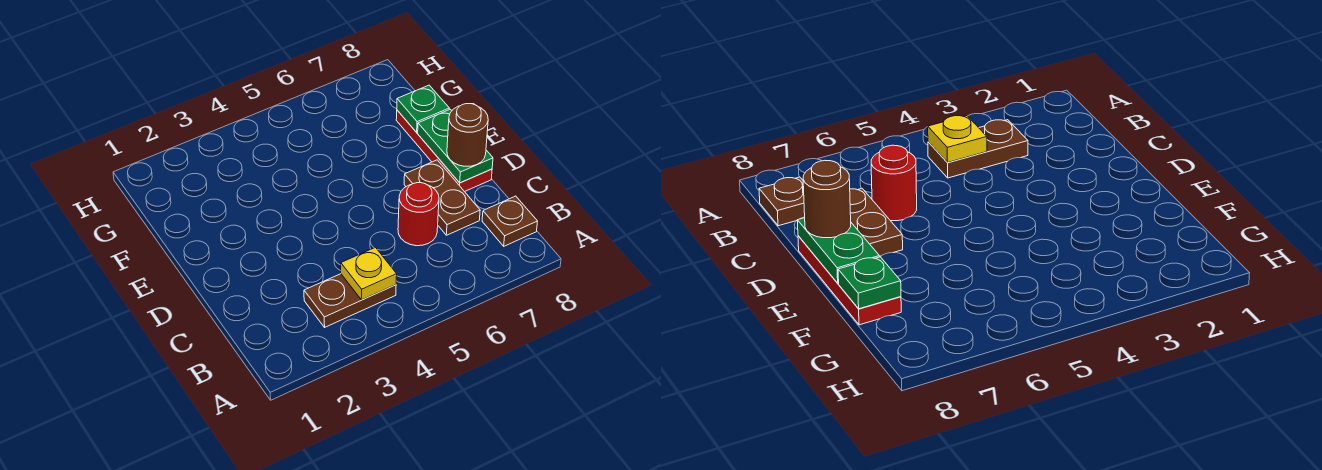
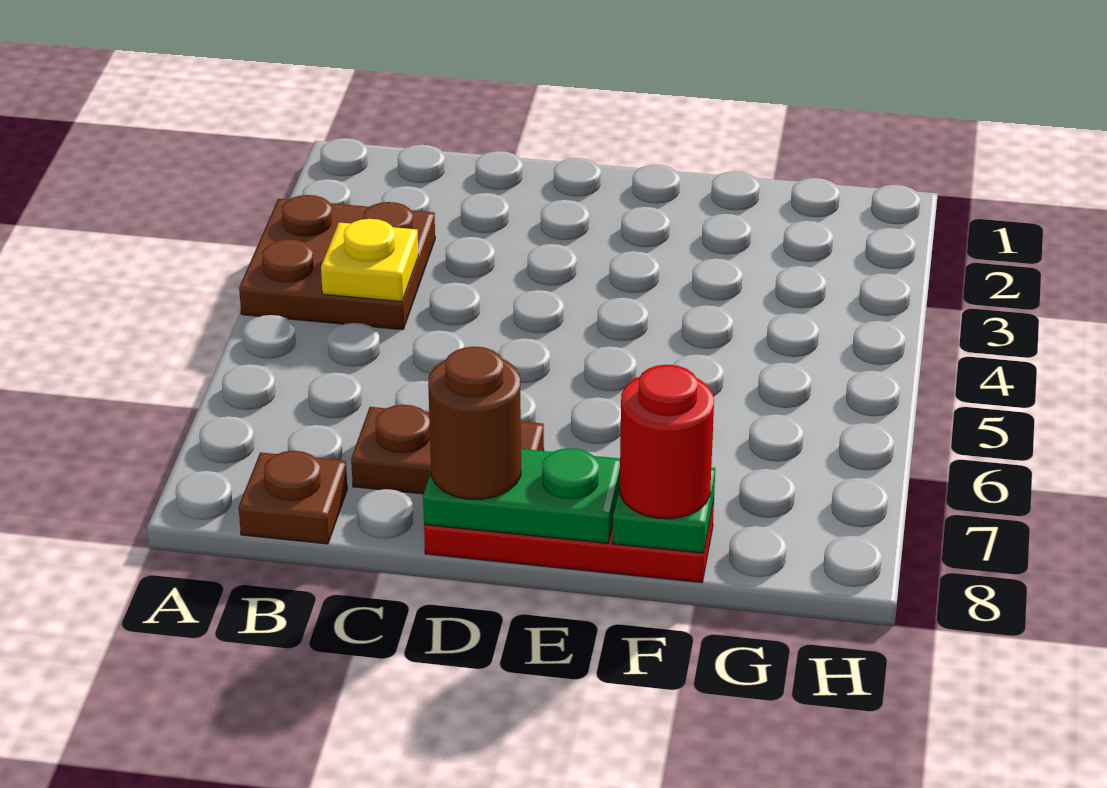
brown plate B3:B4 level 1 -> brown plate A3:B4 level 1
red round brick C6 level 1 -> red round brick F8 level 3

